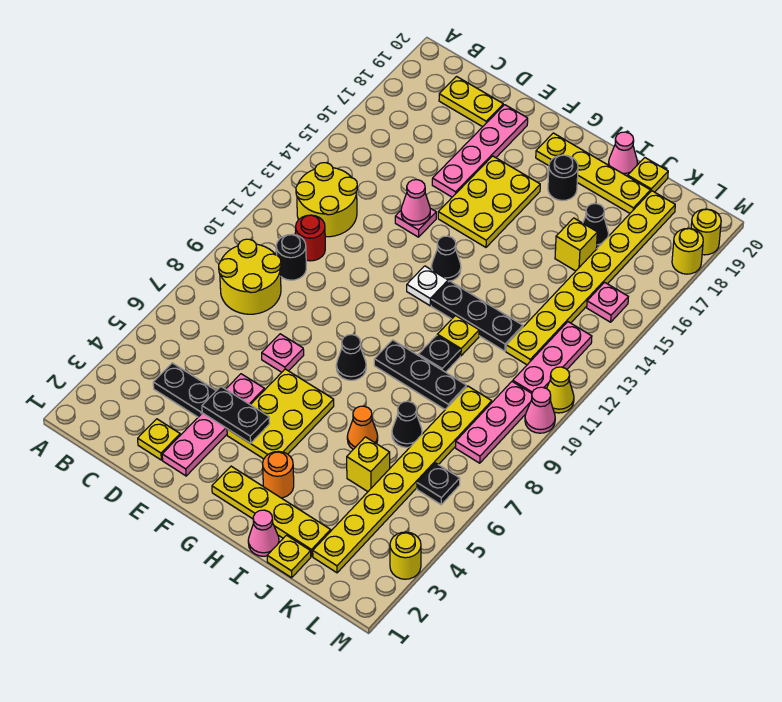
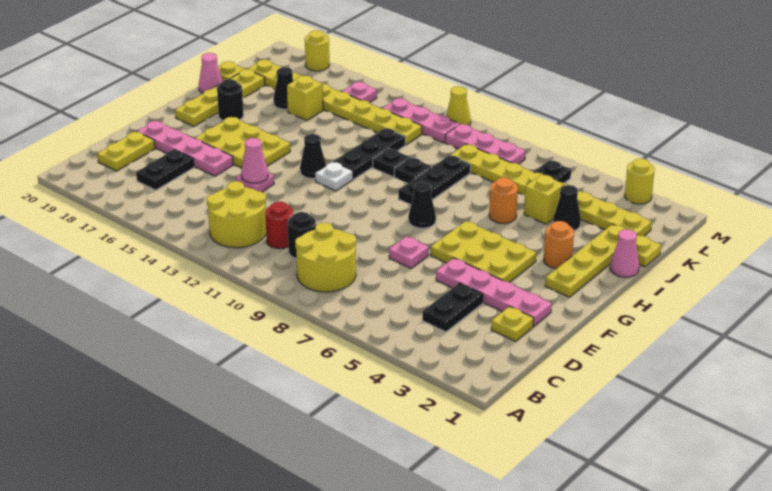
black plate E4:F4 level 2 -> black plate C17:D17 level 1
orange cone I6 level 1 -> orange round brick I6 level 1
yellow plate I11 level 1 -> black plate I11 level 1
black cone J7 level 1 -> black cone J4 level 1
pink cone M10 level 1 -> none
yellow round brick M19 level 1 -> none

